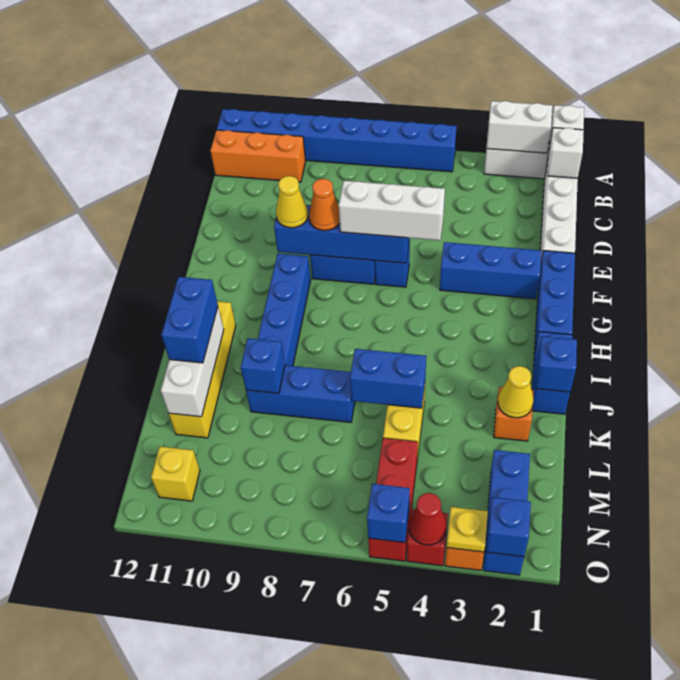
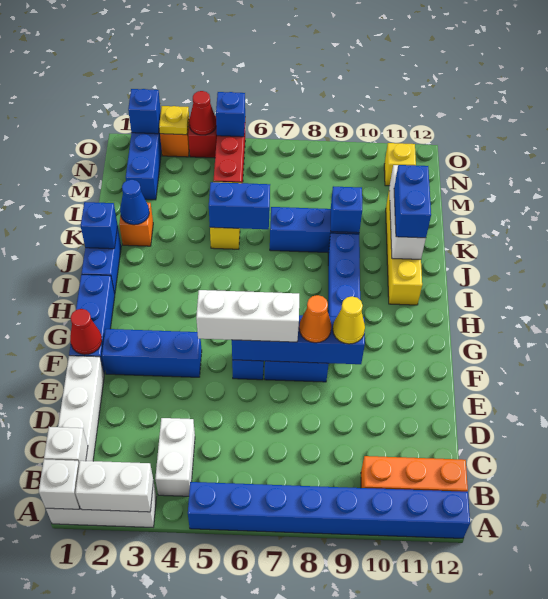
none -> white brick B4:C4 level 1
none -> red cone F1 level 2
yellow cone K2 level 2 -> blue cone K2 level 2

